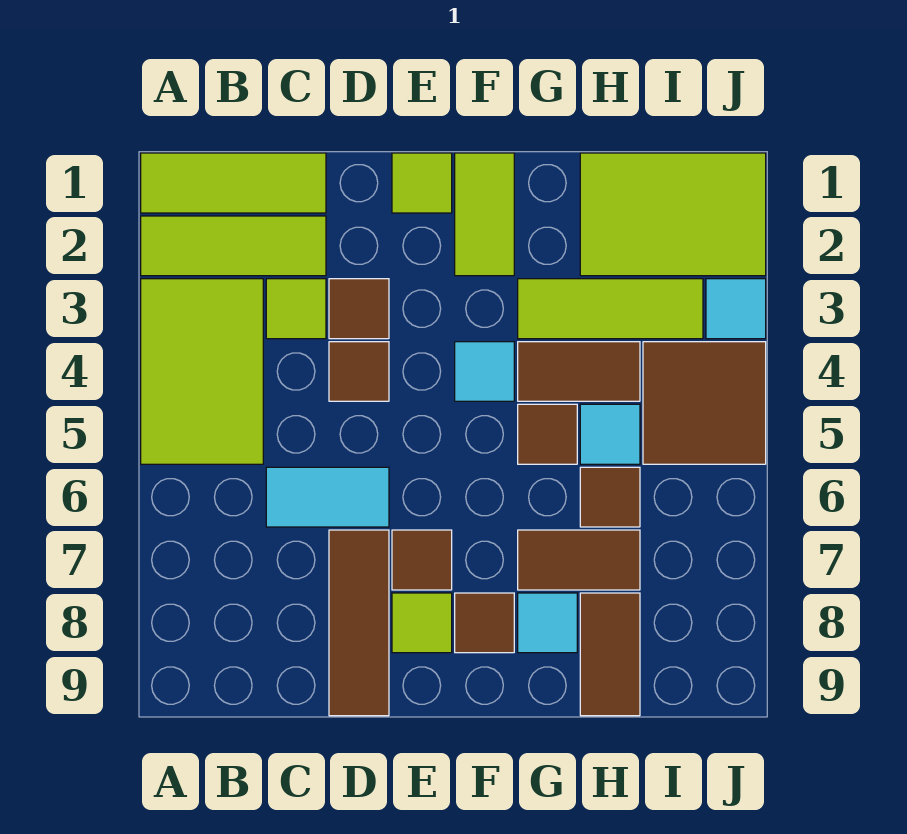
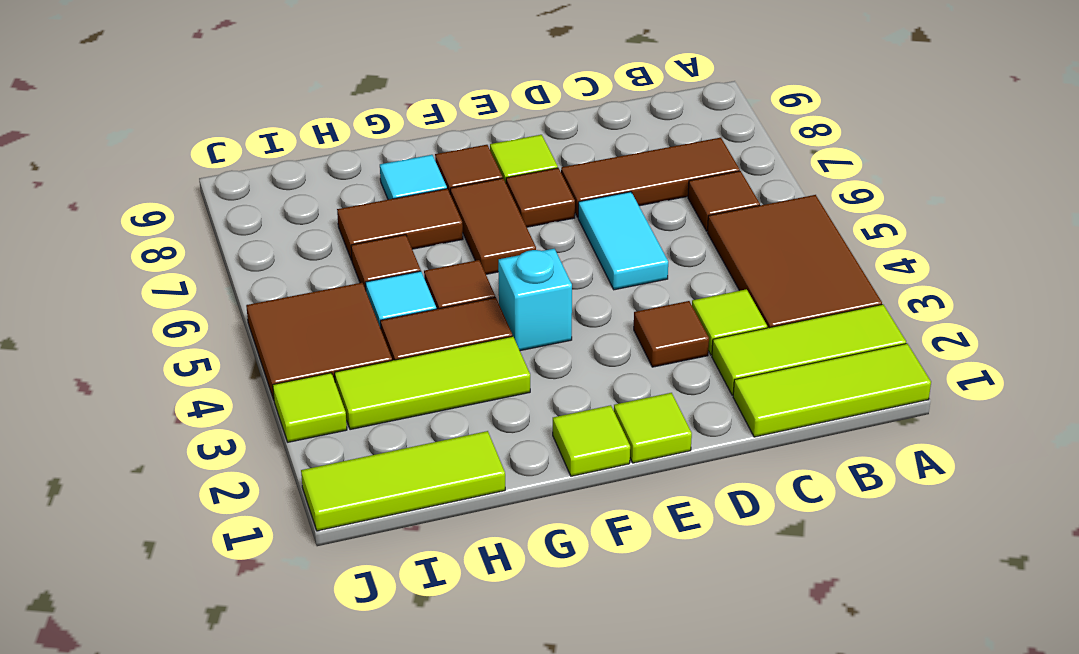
lime tile A3:B5 level 1 -> brown tile A3:B5 level 1
cyan tile C6:D6 level 1 -> cyan tile D5:D6 level 1
brown tile D4 level 1 -> brown tile B6 level 1
brown tile D7:D9 level 1 -> brown tile B7:D7 level 1
lime tile F1:F2 level 1 -> lime tile F1 level 1
cyan tile F4 level 1 -> cyan brick F4 level 1
lime tile H1:J2 level 1 -> lime tile H1:J1 level 1
brown tile H8:H9 level 1 -> brown tile F6:F7 level 1
cyan tile J3 level 1 -> lime tile J3 level 1

